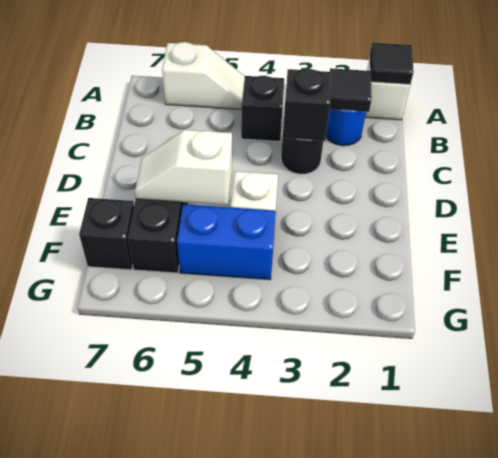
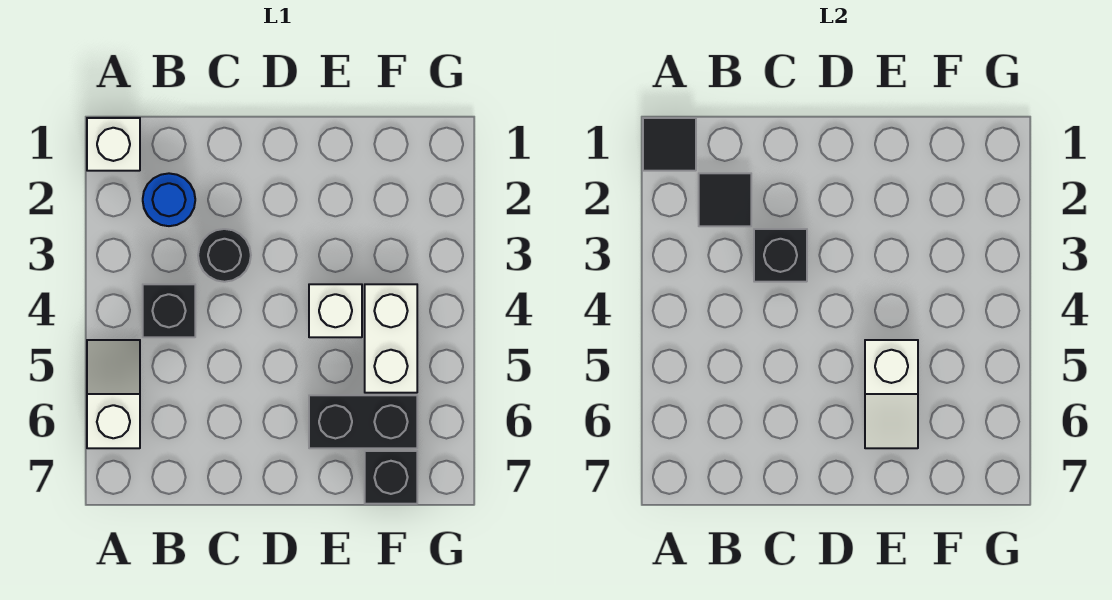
blue brick F4:F5 level 1 -> white brick F4:F5 level 1

